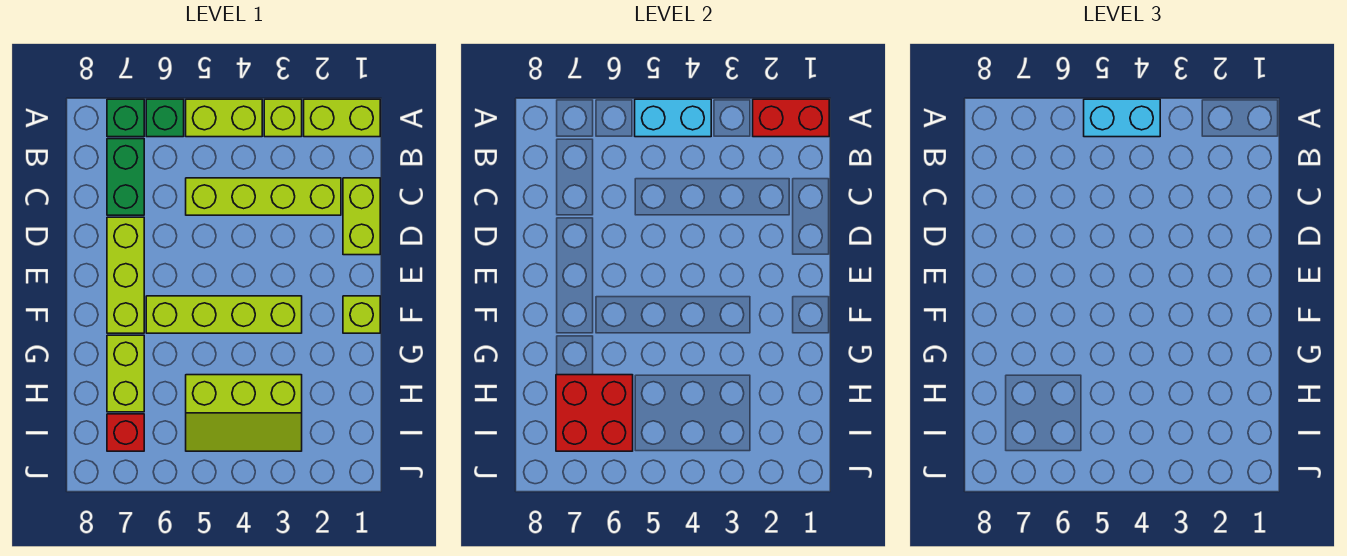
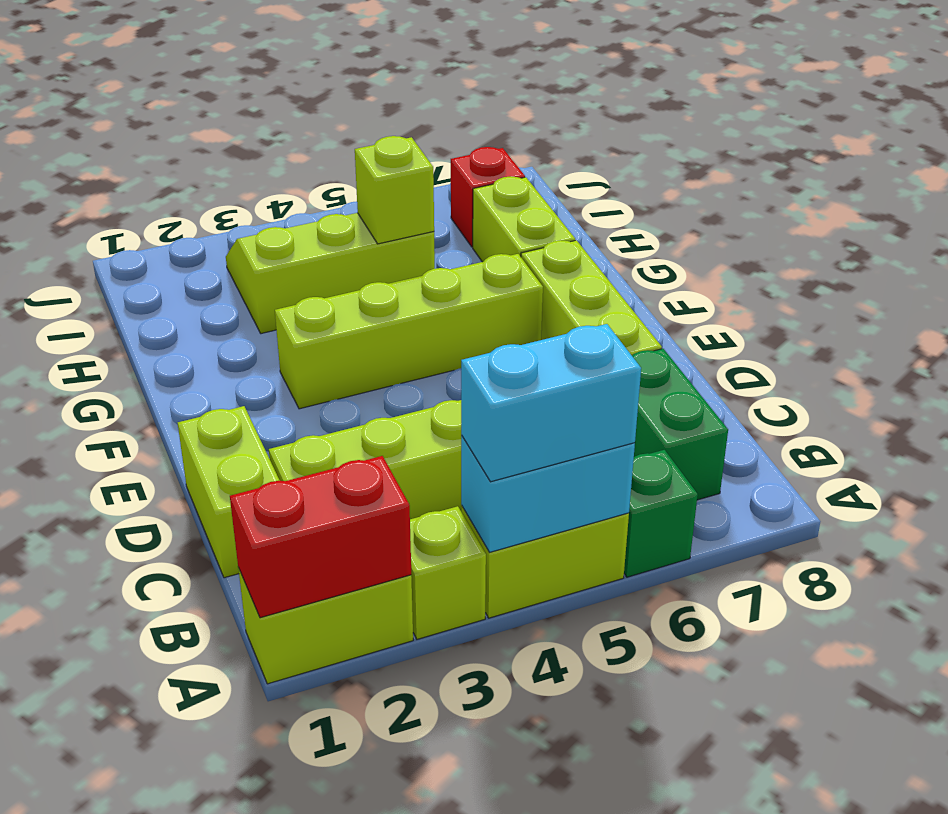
green brick A7 level 1 -> none
lime brick F1 level 1 -> lime brick H5 level 2
red brick H6:I7 level 2 -> none

